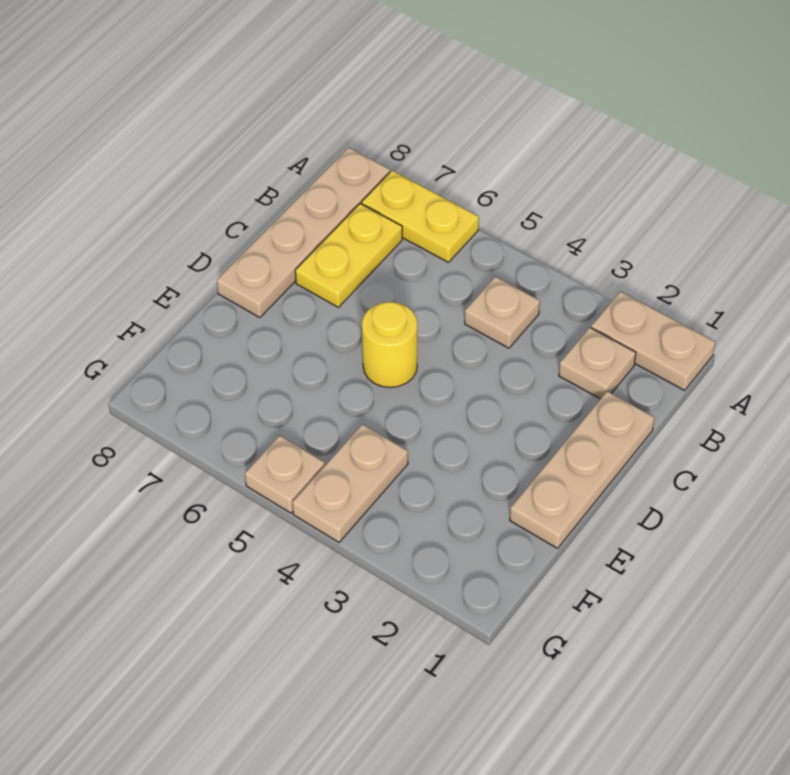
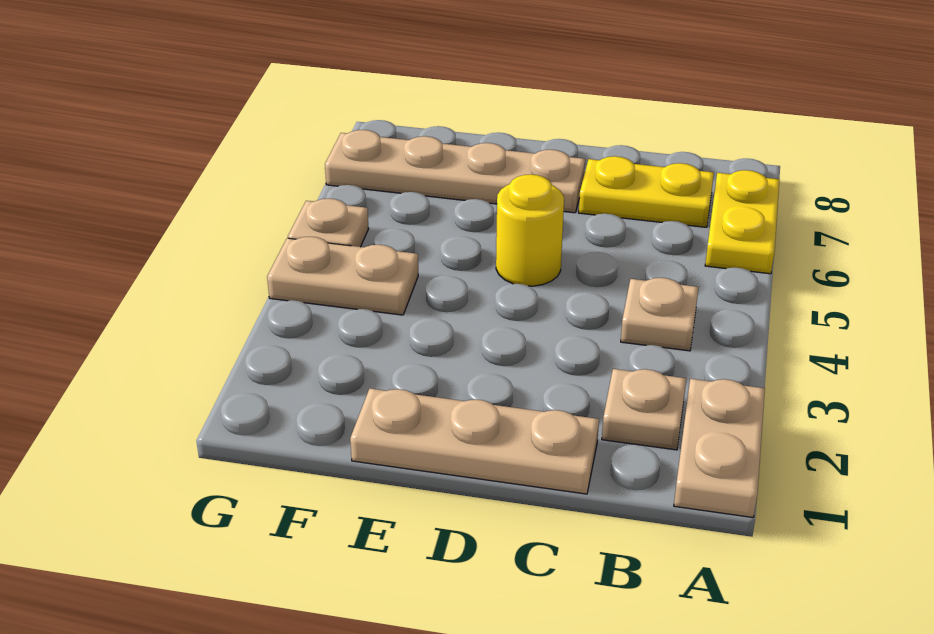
tan plate A8:D8 level 1 -> tan plate D7:G7 level 1

